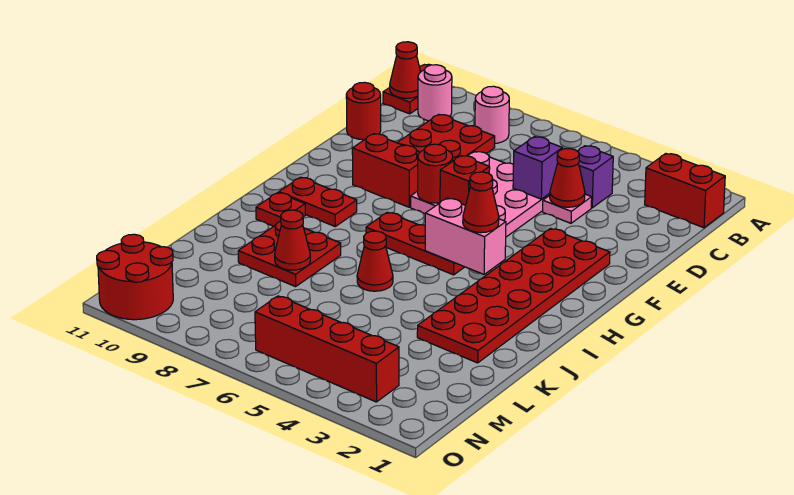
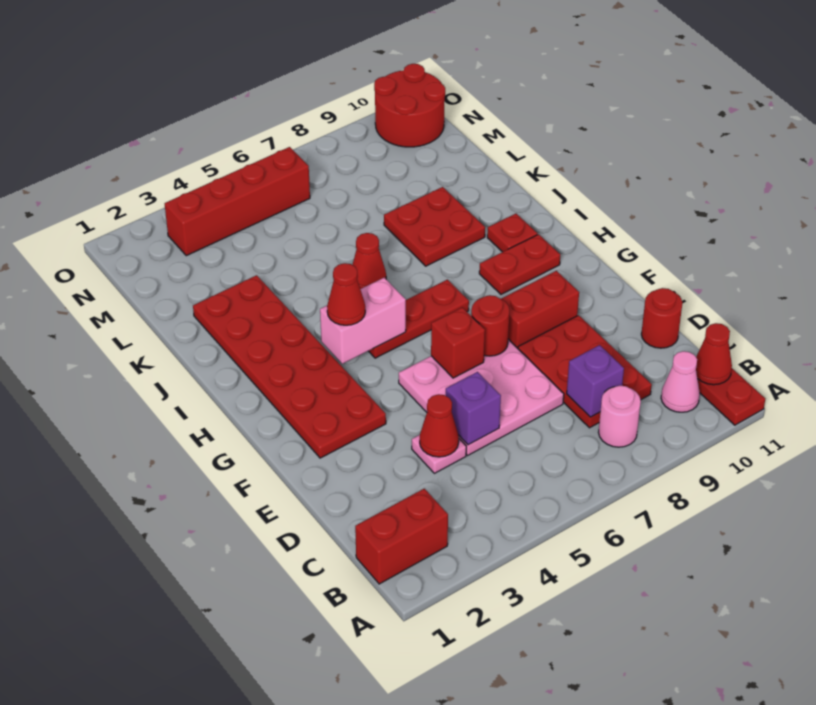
pink round brick B10 level 1 -> pink cone B10 level 1
purple brick C4 level 1 -> purple brick C8 level 2
red cone K8 level 2 -> none

